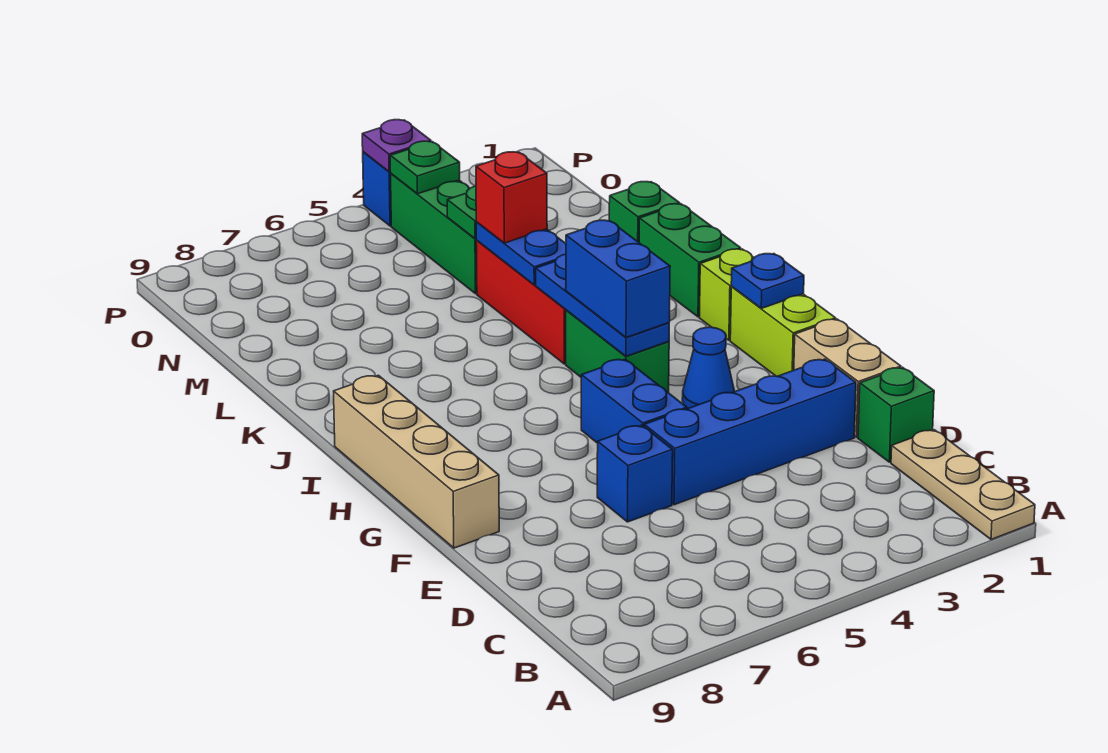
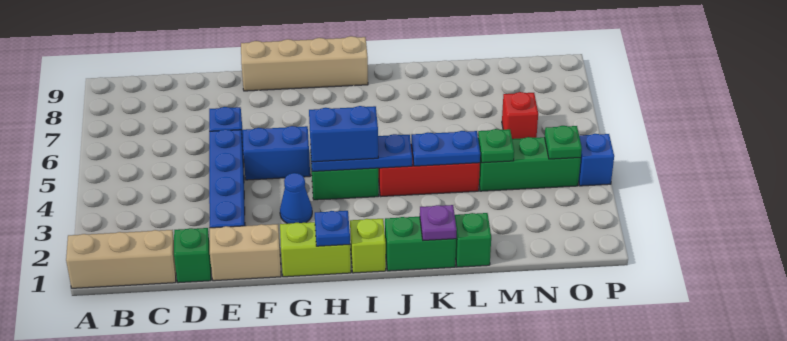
tan plate A1:C1 level 1 -> tan brick A1:C1 level 1
red brick L4 level 3 -> red brick N6 level 1
purple plate P4 level 2 -> purple plate K1 level 2

